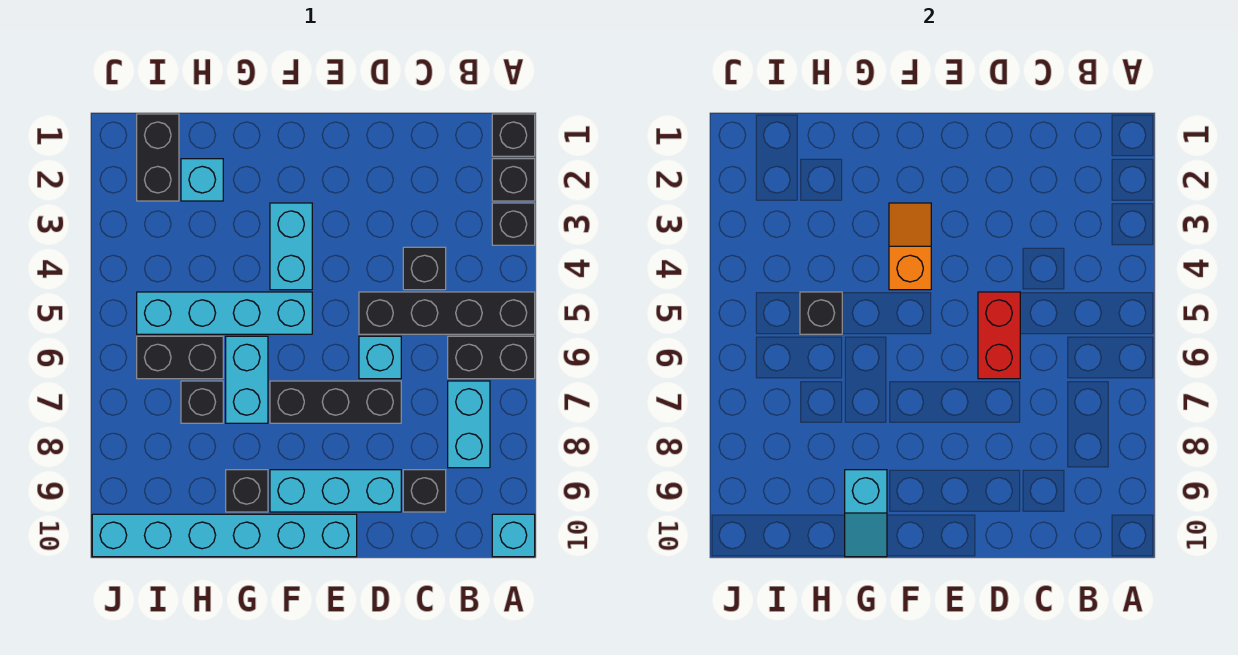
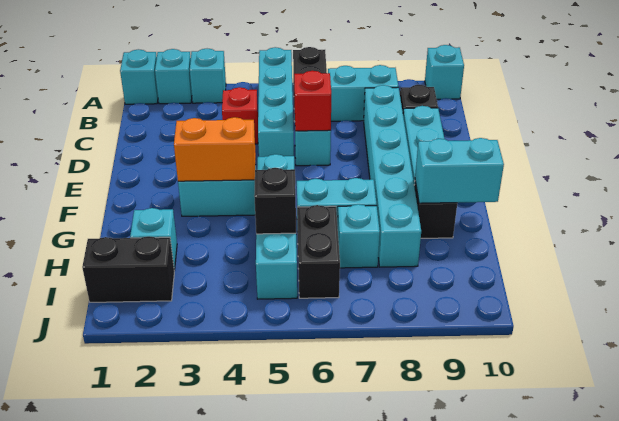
black brick A1 level 1 -> cyan brick A1 level 1
black brick A2 level 1 -> cyan brick A2 level 1
black brick A3 level 1 -> cyan brick A3 level 1
black brick A5:D5 level 1 -> cyan brick A5:D5 level 1
black brick C4 level 1 -> red brick C4 level 1
red brick D5:D6 level 2 -> red brick D6 level 2
black brick D7:F7 level 1 -> none
cyan brick E10:J10 level 1 -> cyan brick C8:H8 level 1
orange slope F3:F4 level 2 top 4 -> orange brick F3:F4 level 2
cyan slope G9:G10 level 2 top 9 -> cyan brick G9:G10 level 2
black brick H7 level 1 -> cyan brick H7 level 1

